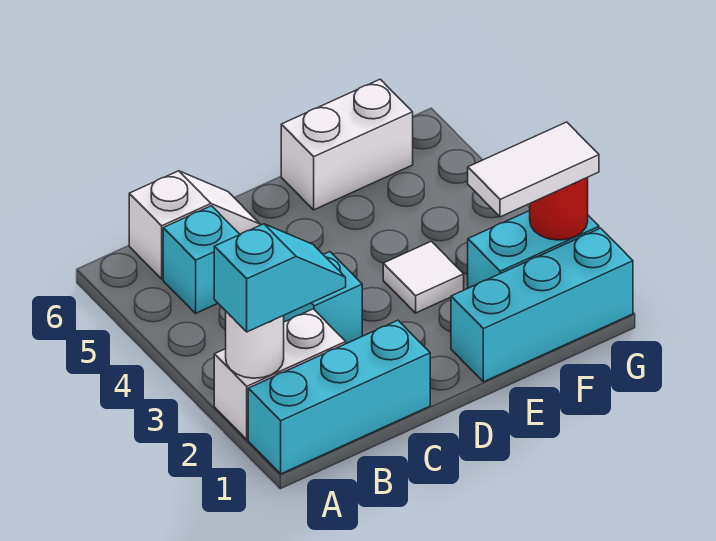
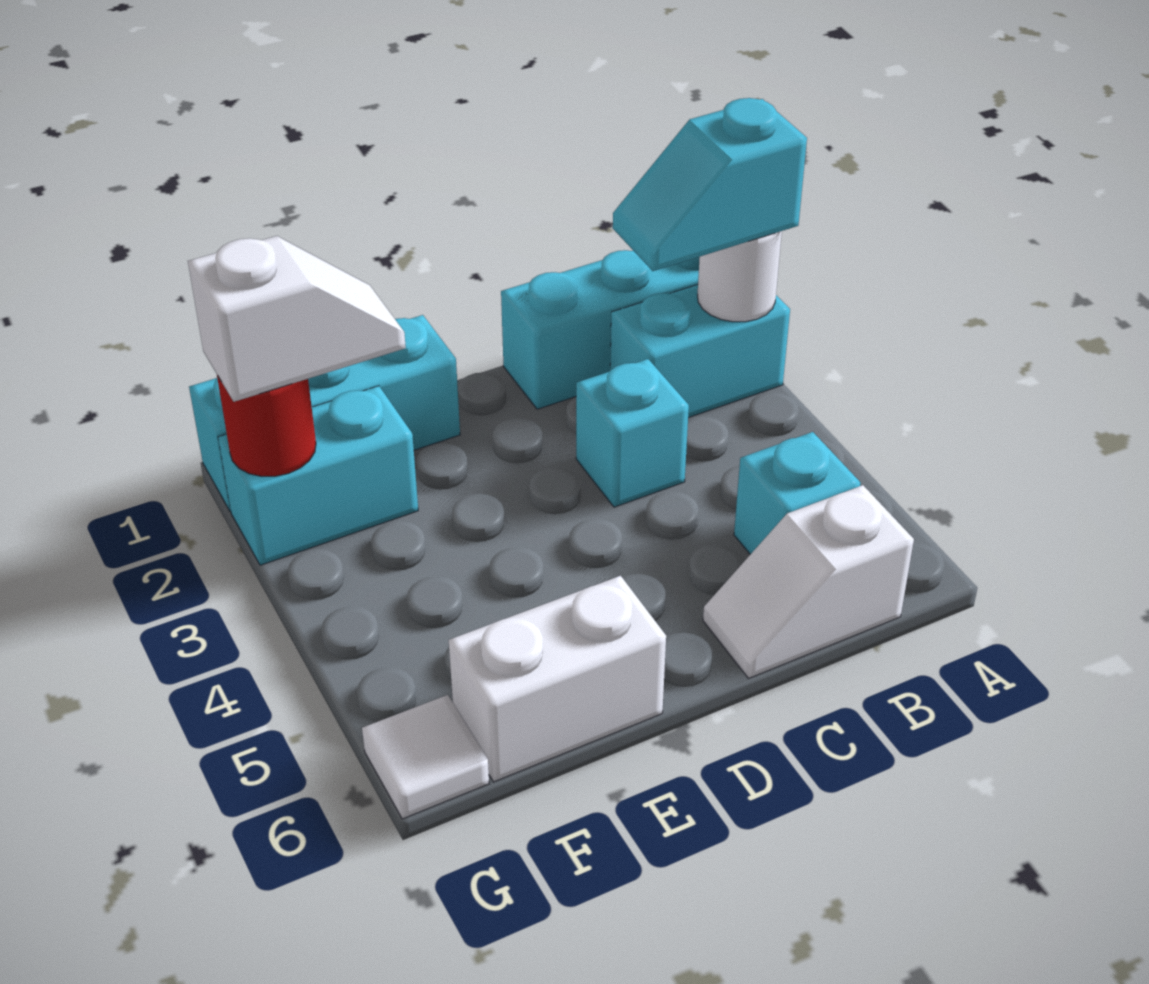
white brick A2:B2 level 1 -> cyan brick A2:B2 level 1
white tile E3 level 1 -> white tile G6 level 1
white tile F2:G2 level 3 -> white slope F2:G2 level 3 top G

